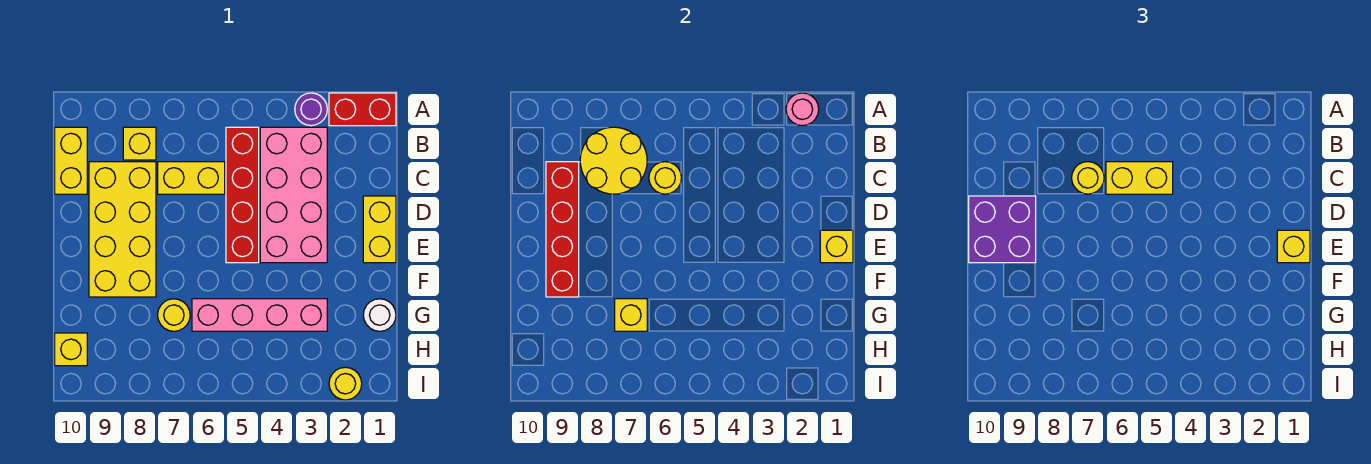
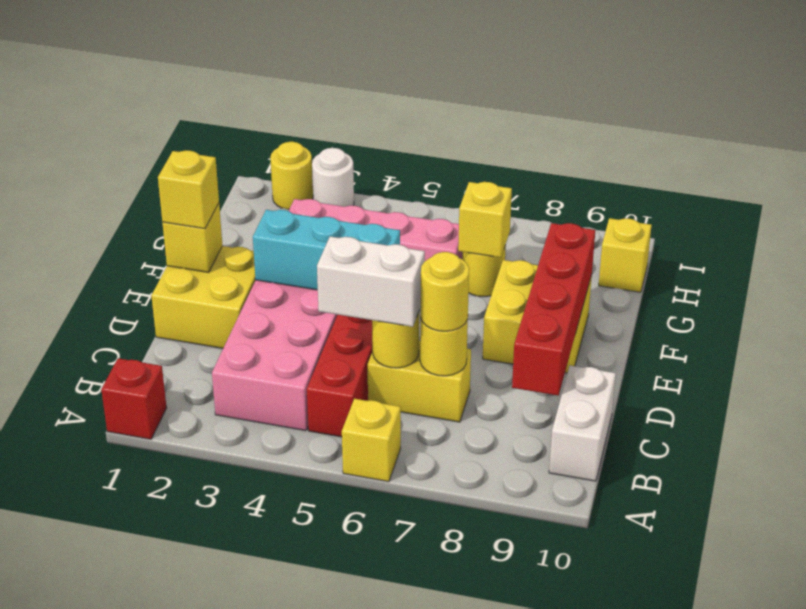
red brick A1:A2 level 1 -> red brick A1 level 1
pink round brick A2 level 2 -> none
purple round brick A3 level 1 -> none
yellow round brick B7:C8 level 2 -> yellow round brick C7 level 2
yellow brick B8 level 1 -> yellow brick A6 level 1
yellow brick B10:C10 level 1 -> white brick B10:C10 level 1
yellow brick C5:C6 level 3 -> white brick C5:C6 level 3
yellow brick C8:F9 level 1 -> yellow brick E8:F9 level 1
yellow brick D1:E1 level 1 -> yellow brick D1:E2 level 1
purple brick D9:E10 level 3 -> none
none -> cyan brick E3:E5 level 2
white round brick G1 level 1 -> white round brick I3 level 1

